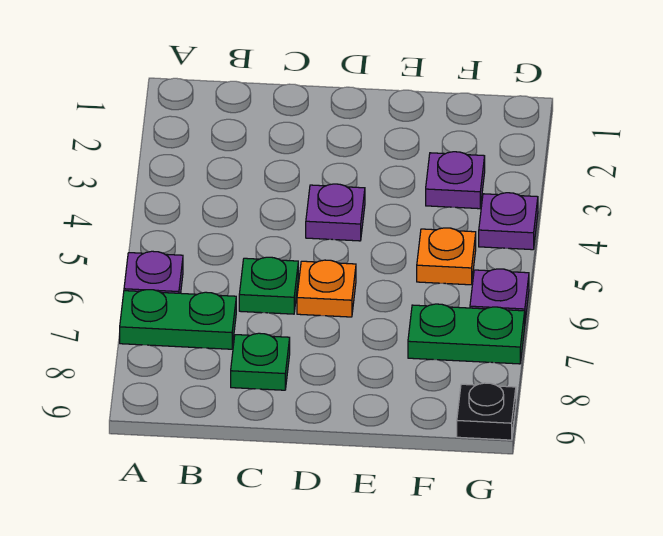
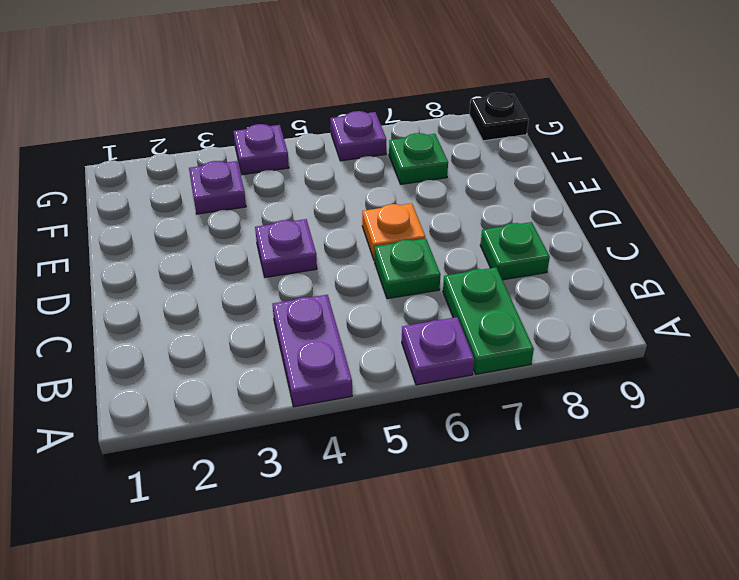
none -> purple plate A4:B4 level 1
orange plate F5 level 1 -> none
green plate F7:G7 level 1 -> green plate F7 level 1

